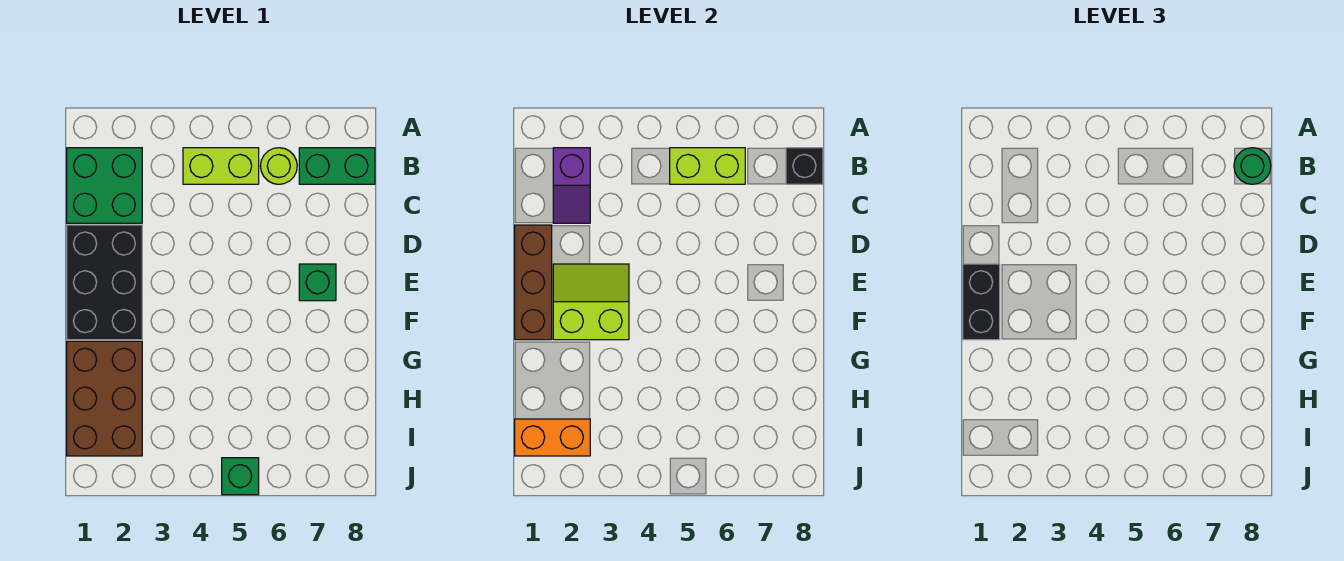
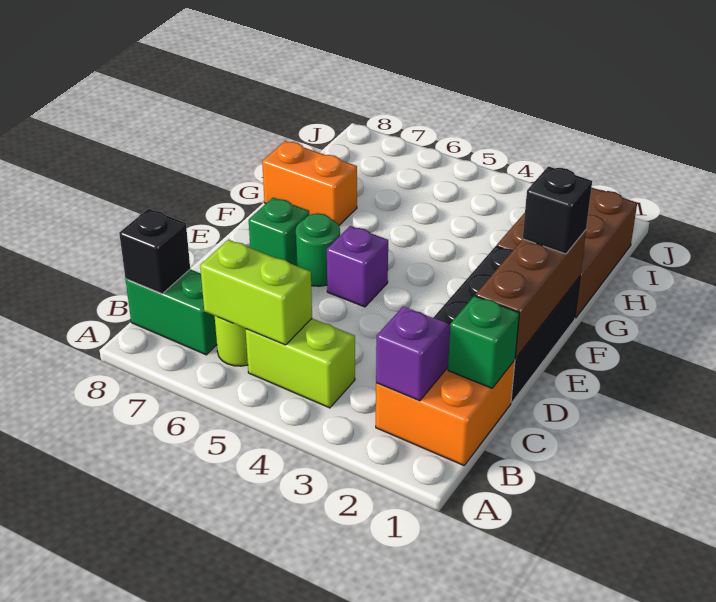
green brick B1:C2 level 1 -> orange brick B1:C2 level 1
green round brick B8 level 3 -> green round brick E6 level 1
black brick E1:F1 level 3 -> black brick F1 level 3
lime slope E2:F3 level 2 top F -> none
none -> purple brick E5 level 1
orange brick I1:I2 level 2 -> orange brick G7:G8 level 1
green brick J5 level 1 -> green brick C1 level 2

